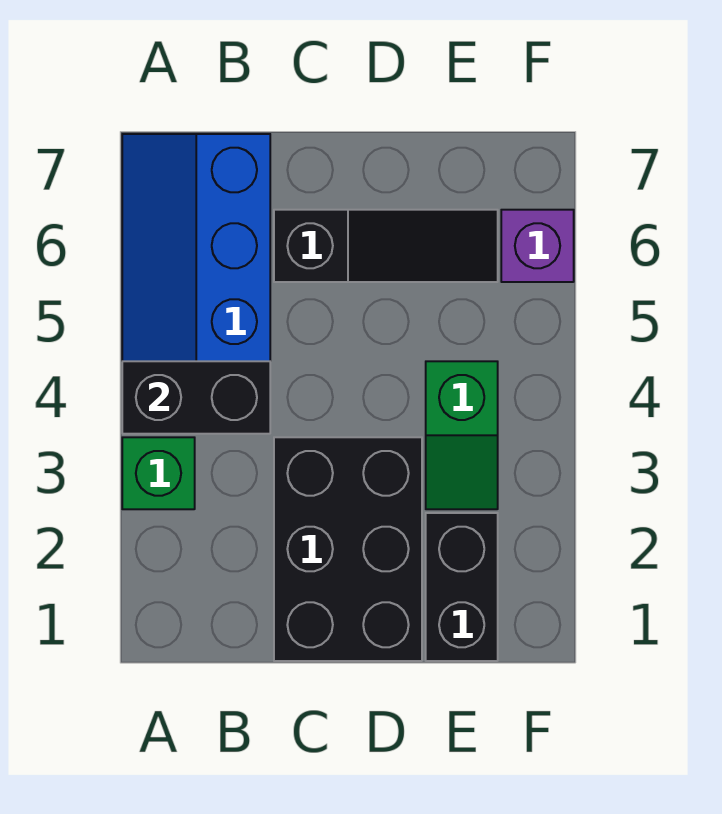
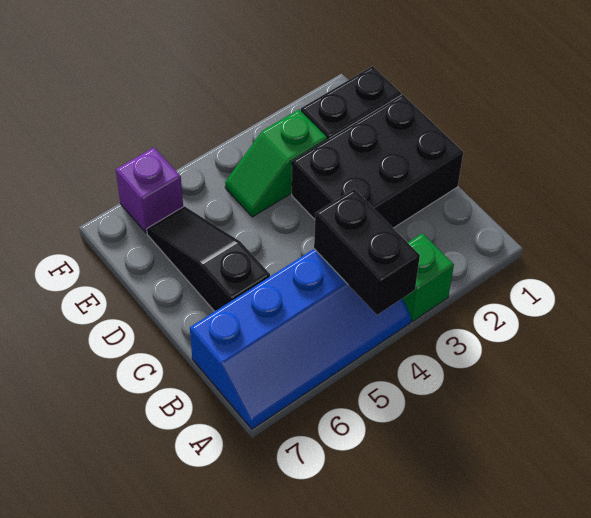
green slope E3:E4 level 1 top 4 -> green slope E3:E4 level 1 top 3

